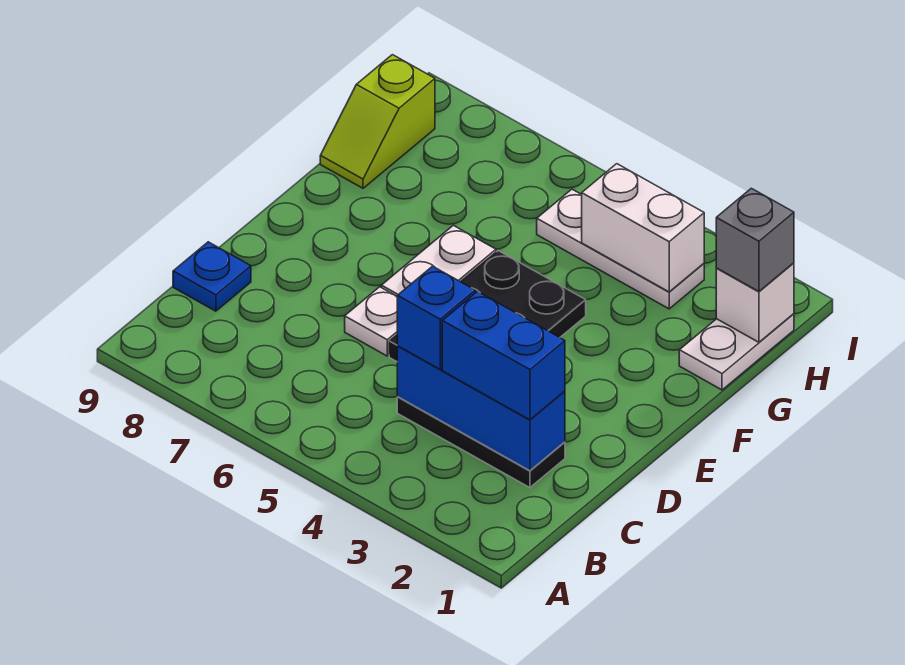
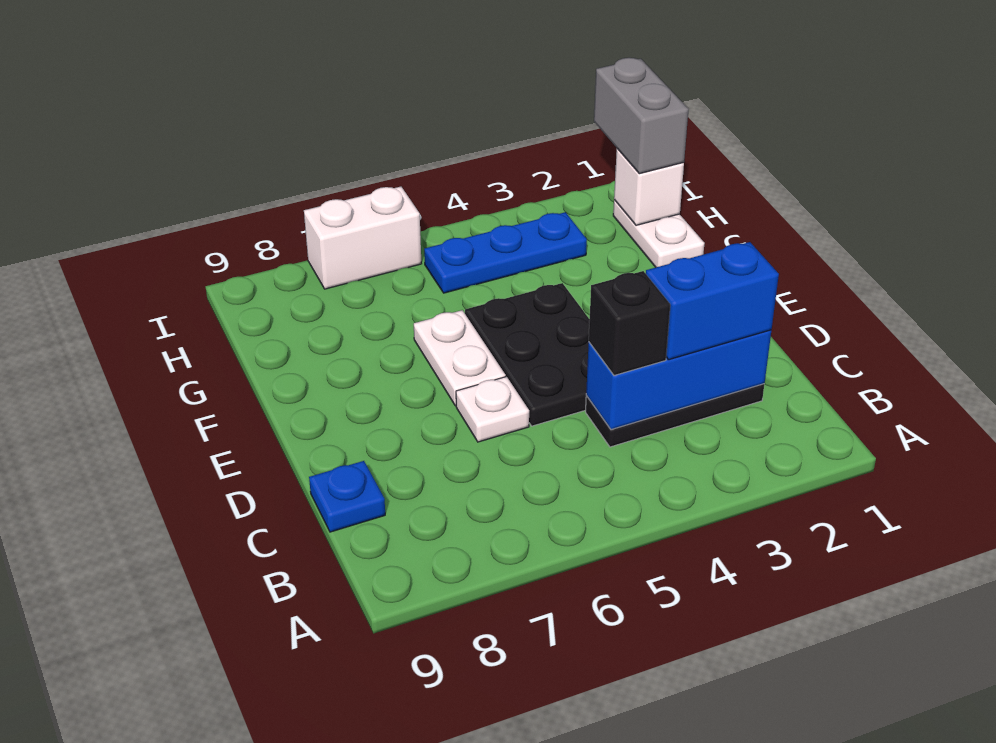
blue brick C4 level 3 -> black brick C4 level 3
lime slope G9:H9 level 1 top H -> none
grey brick H1 level 3 -> grey brick H1:I1 level 3
white plate H3:H5 level 1 -> blue plate H3:H5 level 1
white brick H3:H4 level 2 -> white brick I6:I7 level 1

